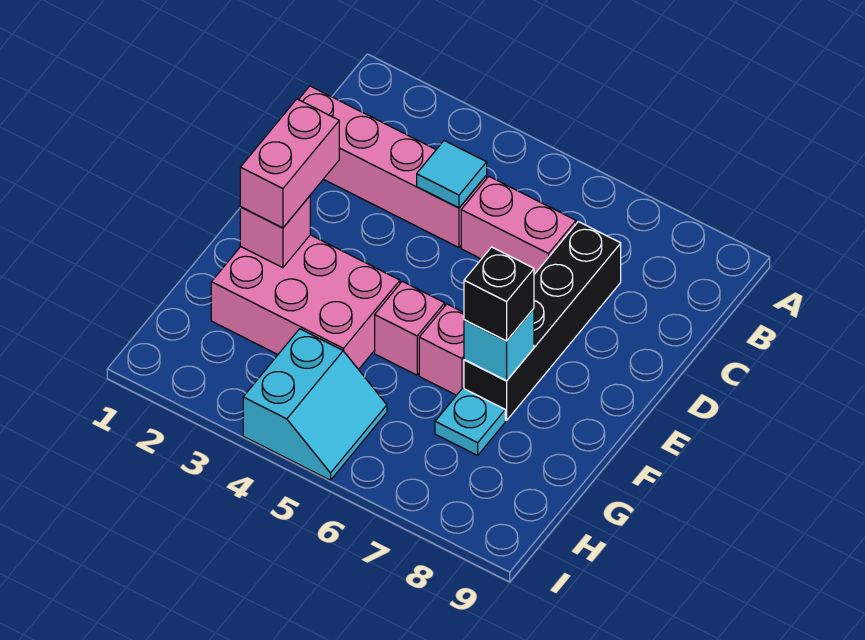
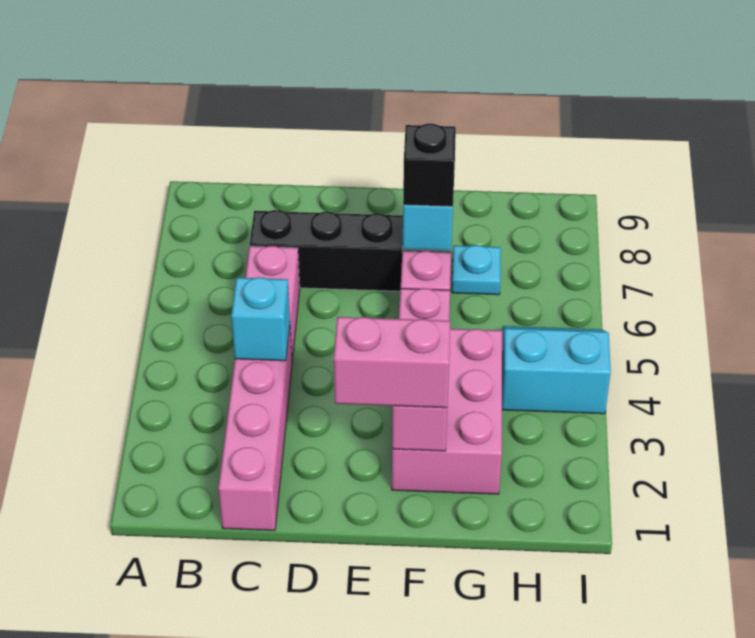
cyan tile C4 level 2 -> cyan brick C4 level 2

